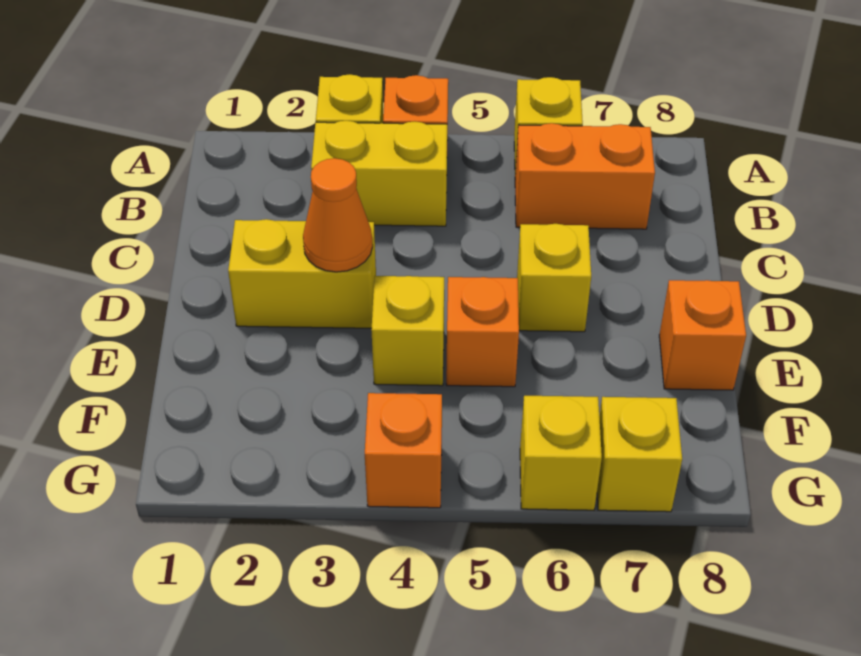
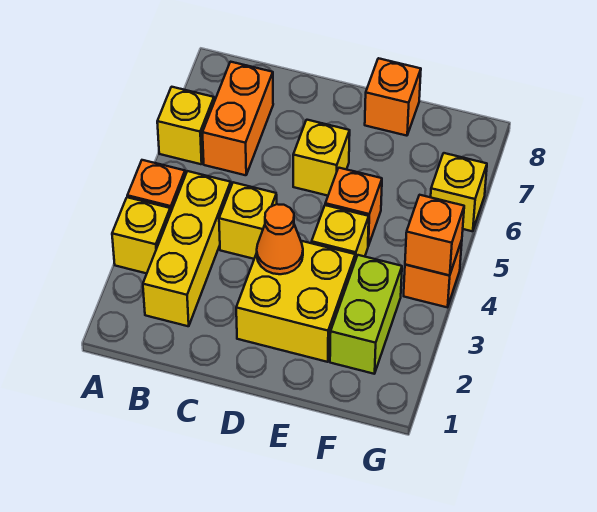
yellow brick B3:B4 level 1 -> yellow brick B2:B4 level 1
yellow brick D2:D3 level 1 -> yellow brick D2:E3 level 1
none -> lime brick F2:F3 level 1
none -> orange brick G4 level 2
yellow brick G7 level 1 -> yellow brick C4 level 1

